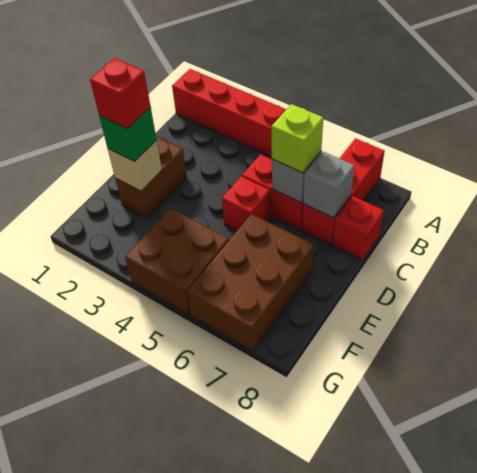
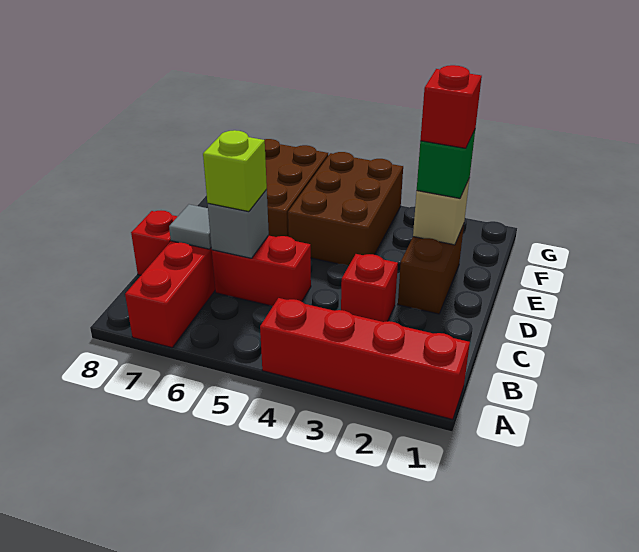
grey brick C7 level 2 -> grey tile C7 level 2
red brick D5 level 1 -> red brick C3 level 1
brown brick F4:G5 level 1 -> brown brick E4:G5 level 1

